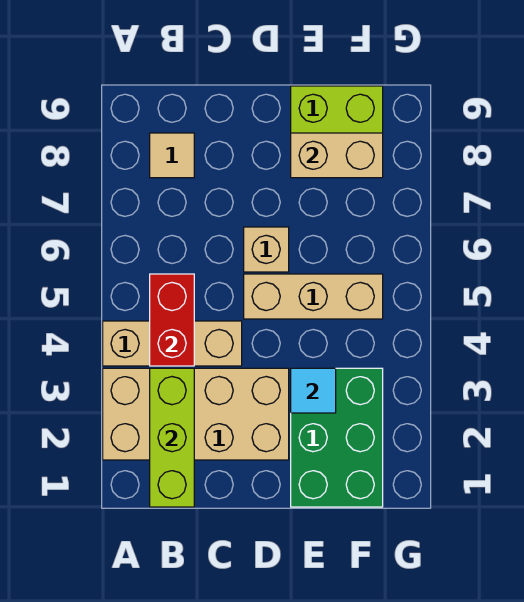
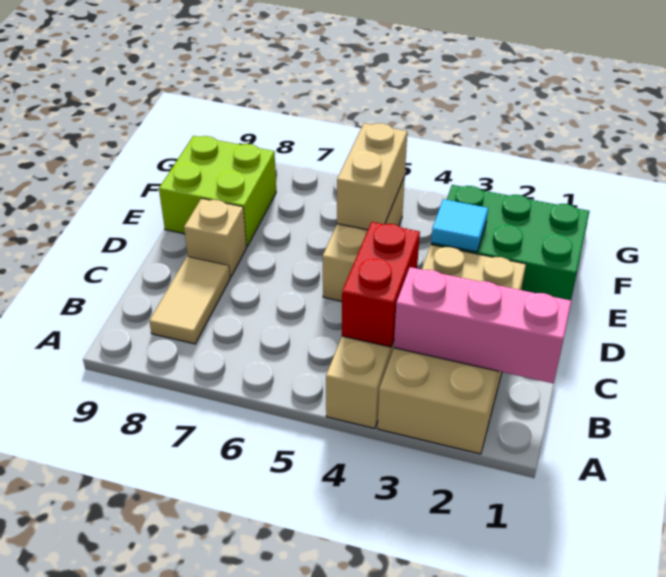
lime brick B1:B3 level 2 -> pink brick B1:B3 level 2
red brick B4:B5 level 2 -> red brick B4:C4 level 2
tan tile B8 level 1 -> tan tile B8:C8 level 1
tan brick D6 level 1 -> tan brick D8 level 1
tan brick E8:F8 level 2 -> tan brick E5:F5 level 2

